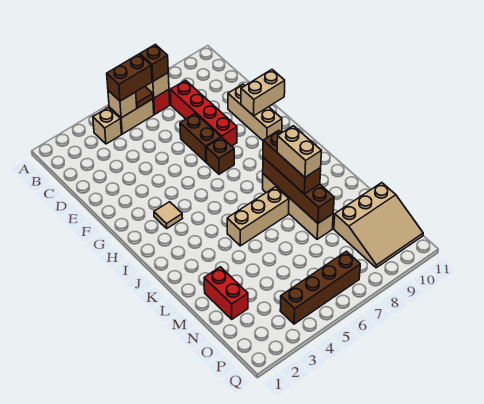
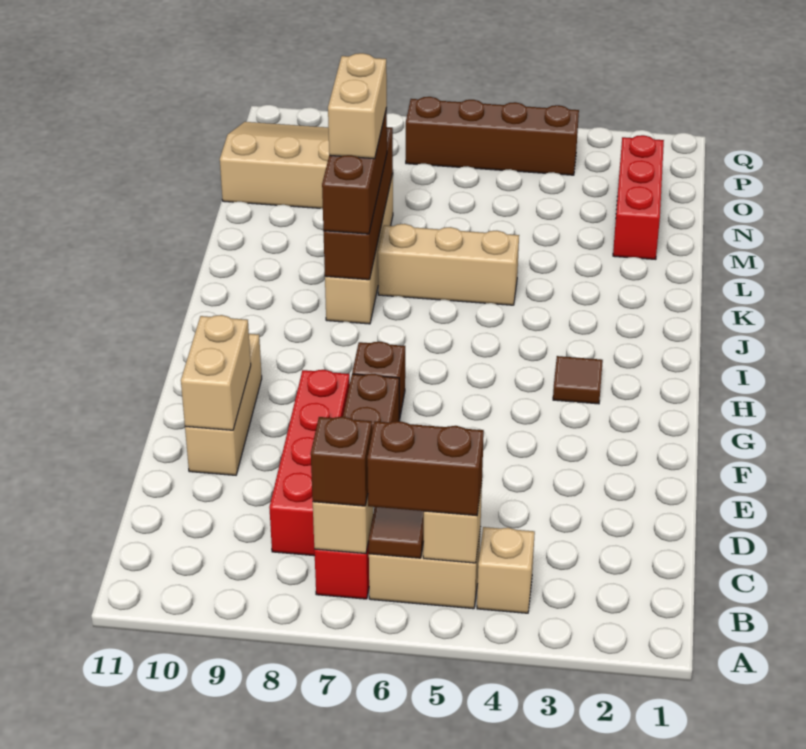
tan brick F10:F11 level 2 -> tan brick E10:F10 level 2
tan tile H3 level 1 -> brown tile H3 level 1
red brick M2:N2 level 1 -> red brick M2:O2 level 1

